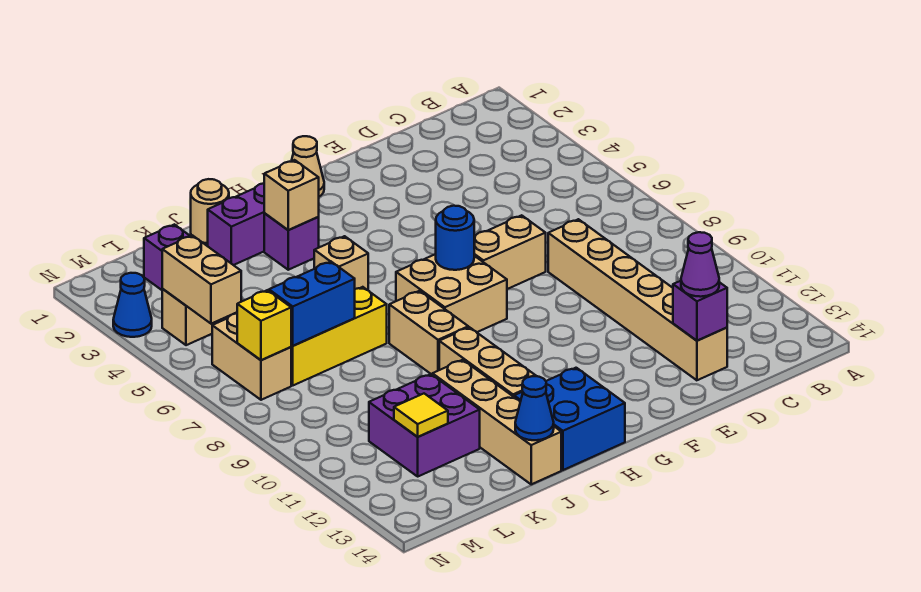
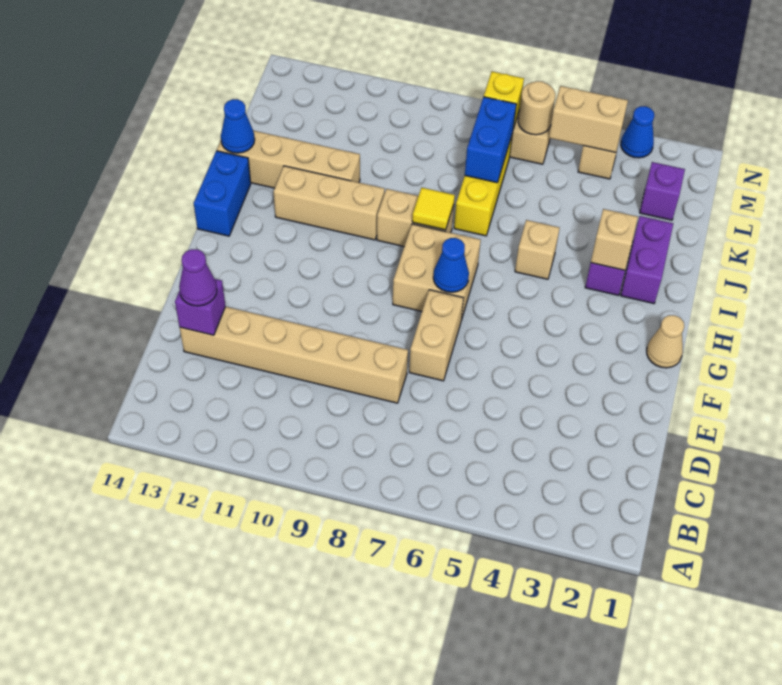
blue round brick G7 level 2 -> blue cone G7 level 2
blue brick H13:I14 level 1 -> blue brick H14:I14 level 1
tan round brick J1 level 1 -> tan round brick M6 level 2
purple brick K11:L12 level 1 -> none
yellow tile L12 level 2 -> yellow tile I8 level 2

